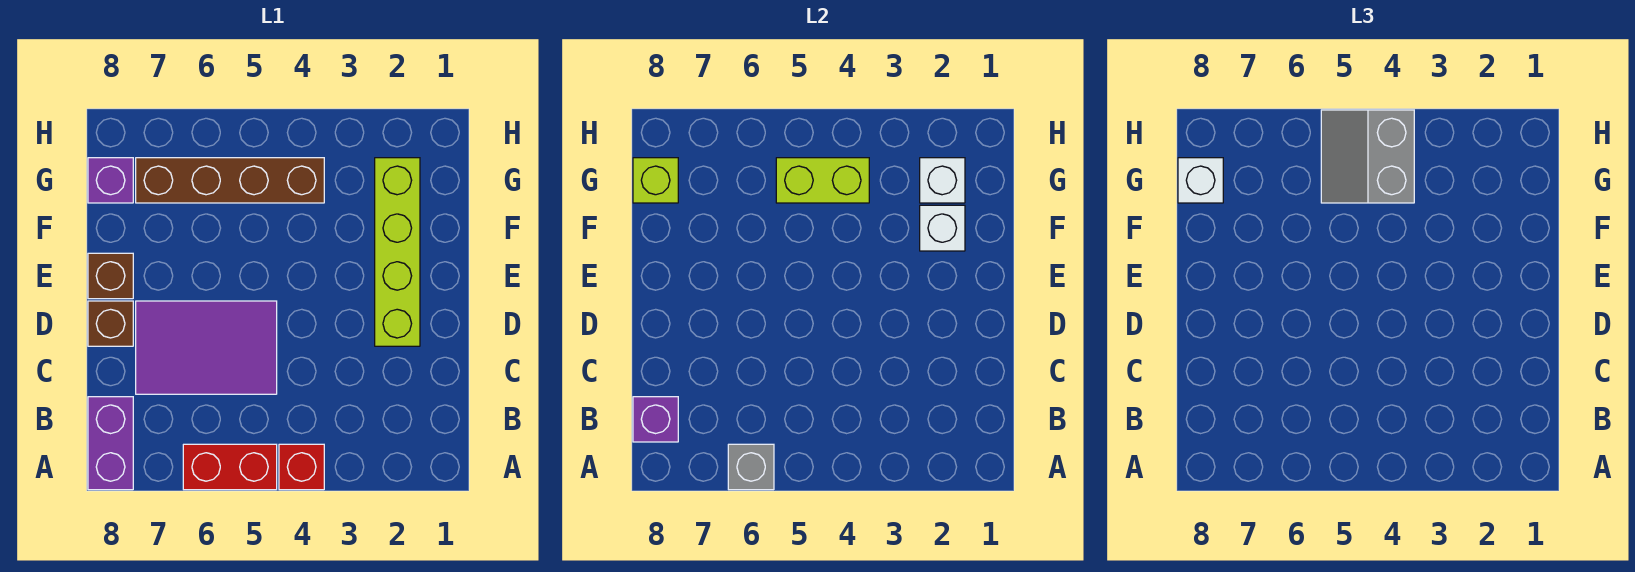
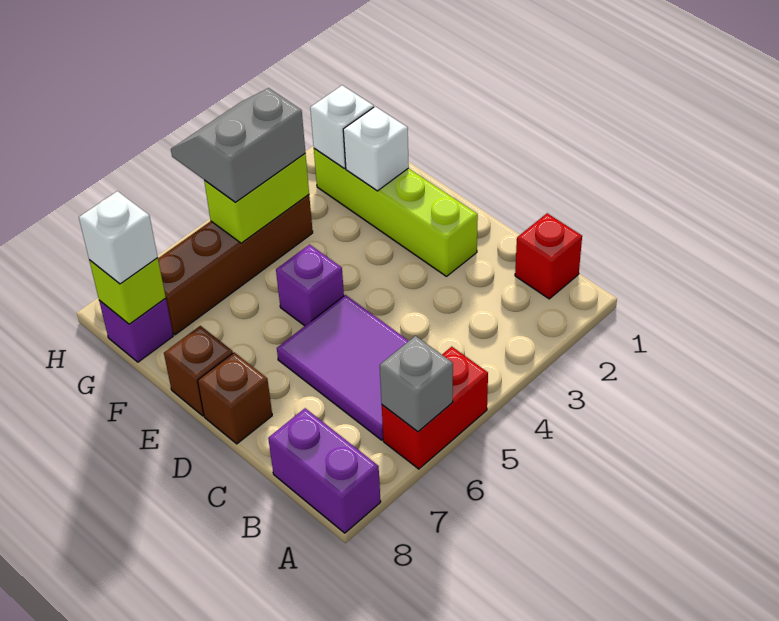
red brick A4 level 1 -> red brick B1 level 1
purple brick B8 level 2 -> purple brick E5 level 1
purple tile C5:D7 level 1 -> purple tile B5:D6 level 1
grey slope G4:H5 level 3 top 4 -> grey slope G4:H5 level 3 top G

